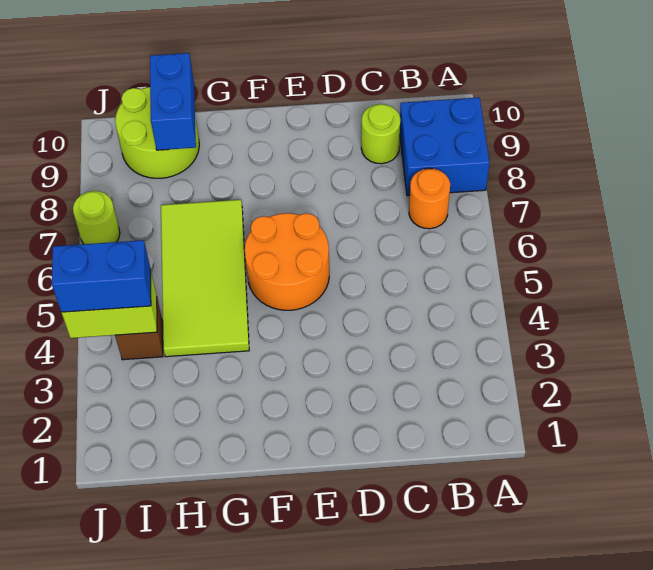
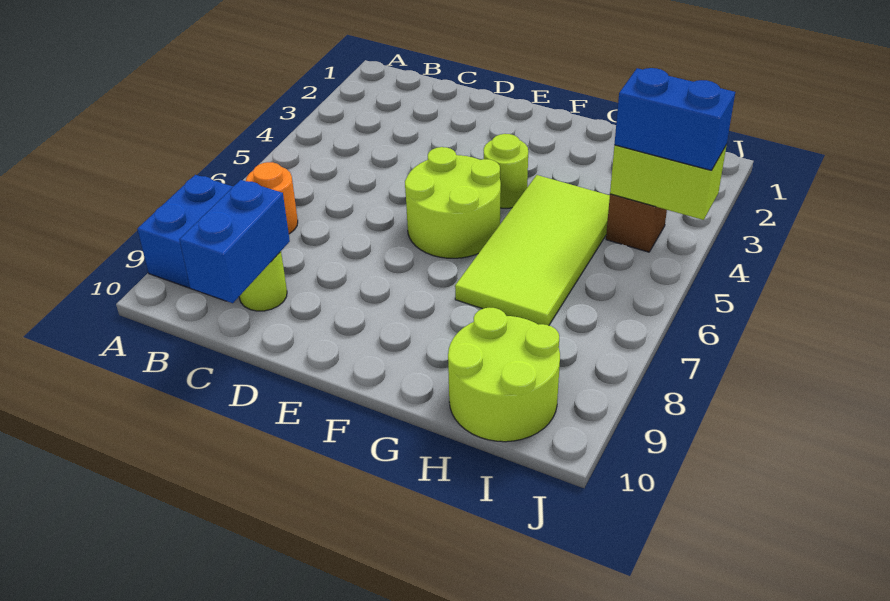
orange round brick E5:F6 level 1 -> lime round brick E5:F6 level 1
blue brick H9:H10 level 2 -> blue brick C9:C10 level 2
lime round brick J7 level 1 -> lime round brick F4 level 1

